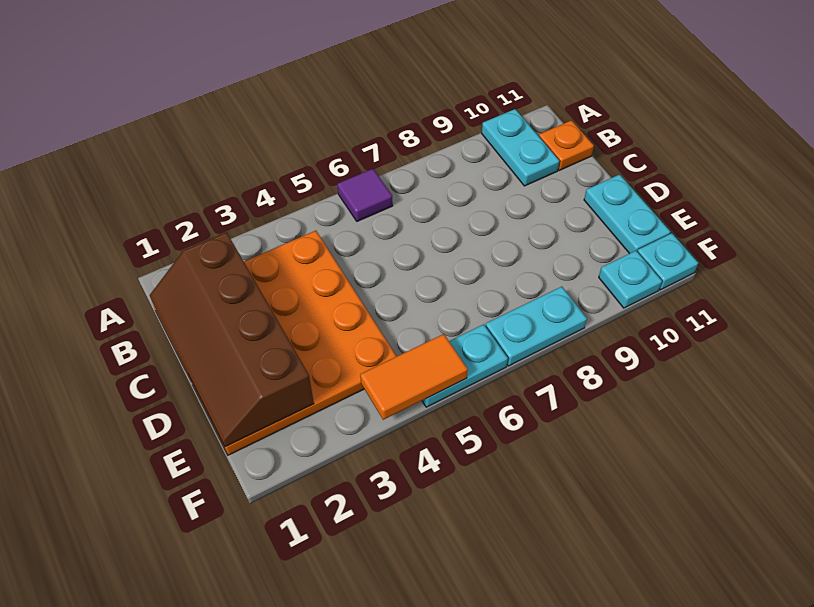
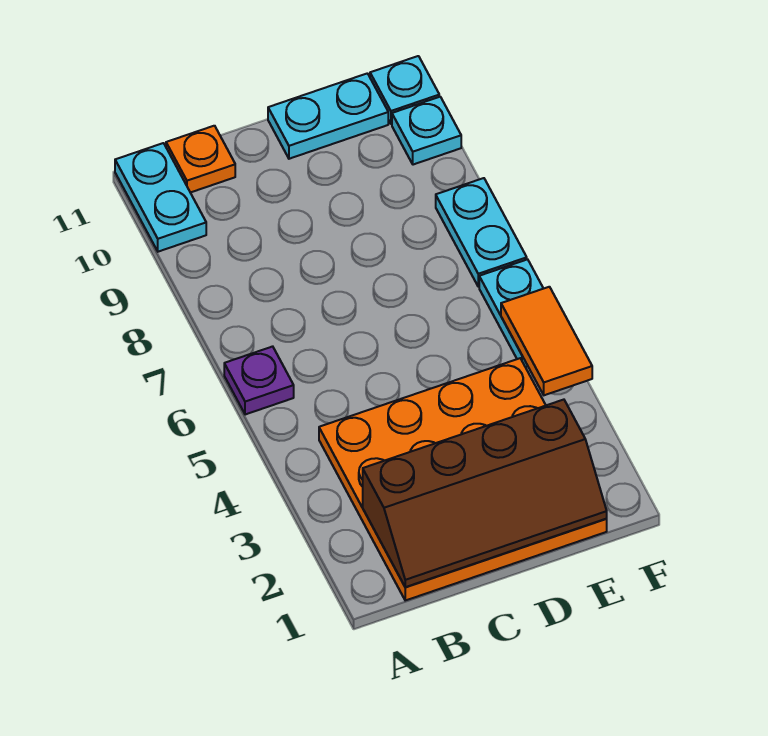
purple tile A6 level 1 -> purple plate A6 level 1
cyan plate A10:B10 level 1 -> cyan plate A10:A11 level 1

